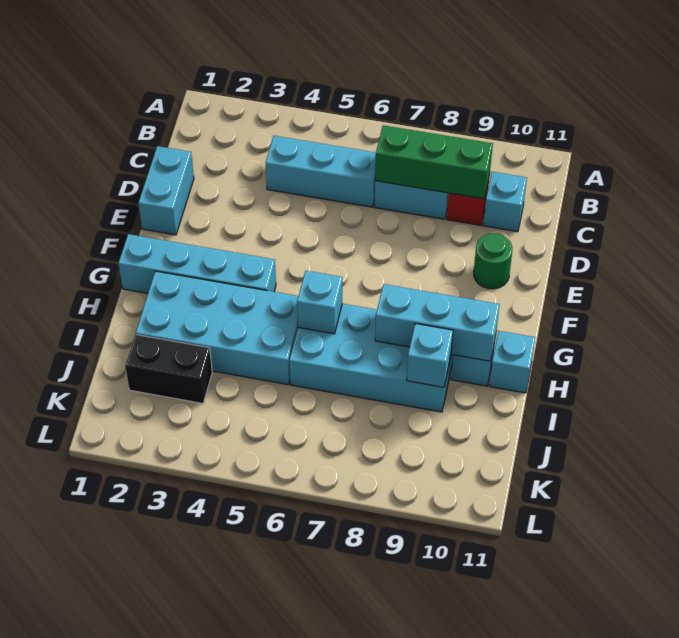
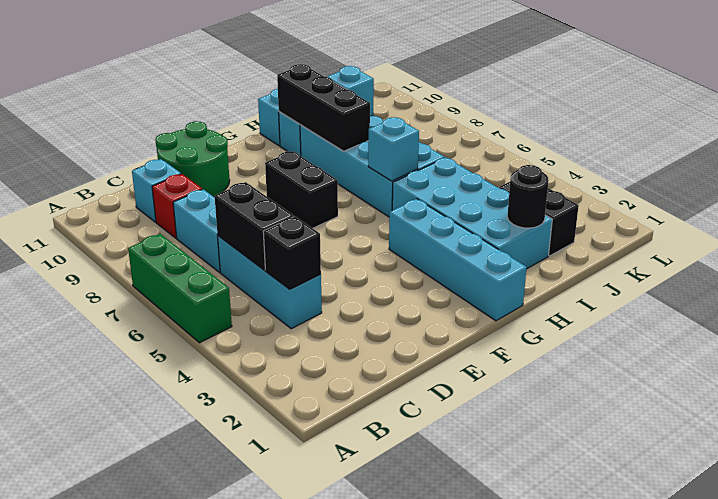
none -> black brick C4 level 2
none -> black brick C5:C6 level 2
green brick C7:C9 level 2 -> green brick A5:A7 level 1
cyan brick D1:E1 level 1 -> none
green round brick E10 level 1 -> green round brick D10:E11 level 1
none -> black brick F7:F8 level 1
cyan brick H8:H10 level 2 -> black brick H8:H10 level 2
none -> black round brick I2 level 2

